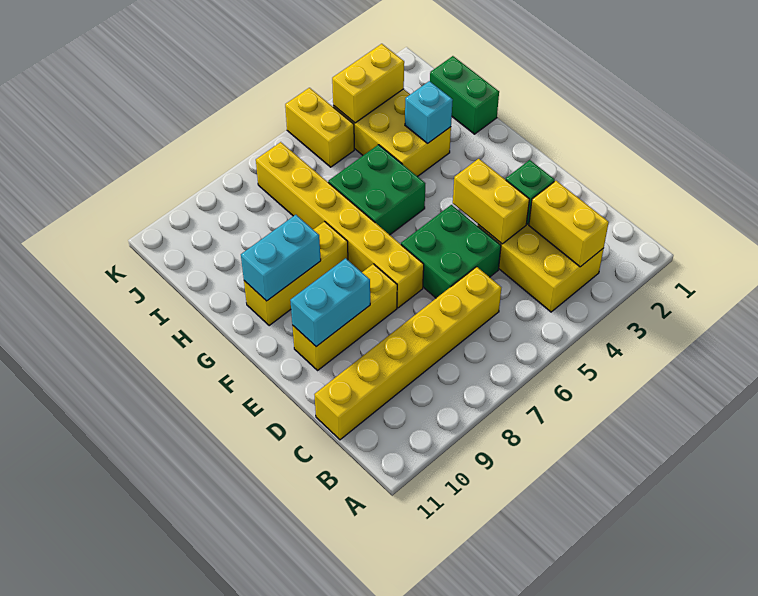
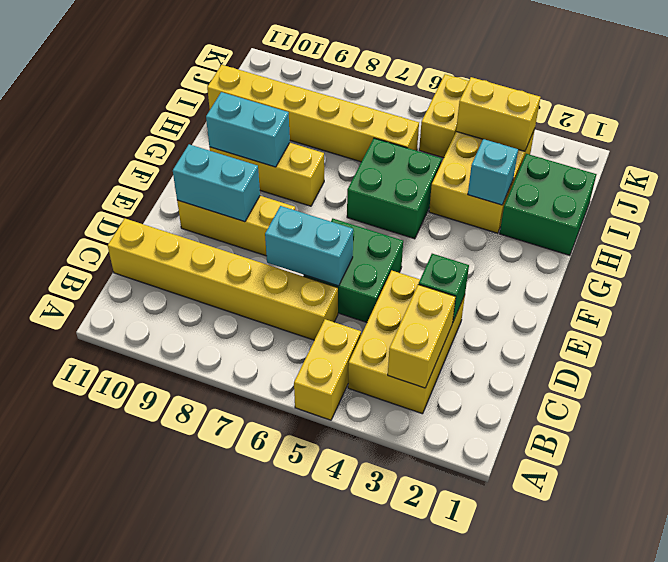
yellow brick D4:E4 level 2 -> yellow brick A5:B5 level 1
none -> cyan brick D6:D7 level 2
yellow brick E7:J7 level 1 -> yellow brick I6:I11 level 1
green brick H1:I1 level 1 -> green brick H1:I2 level 1

